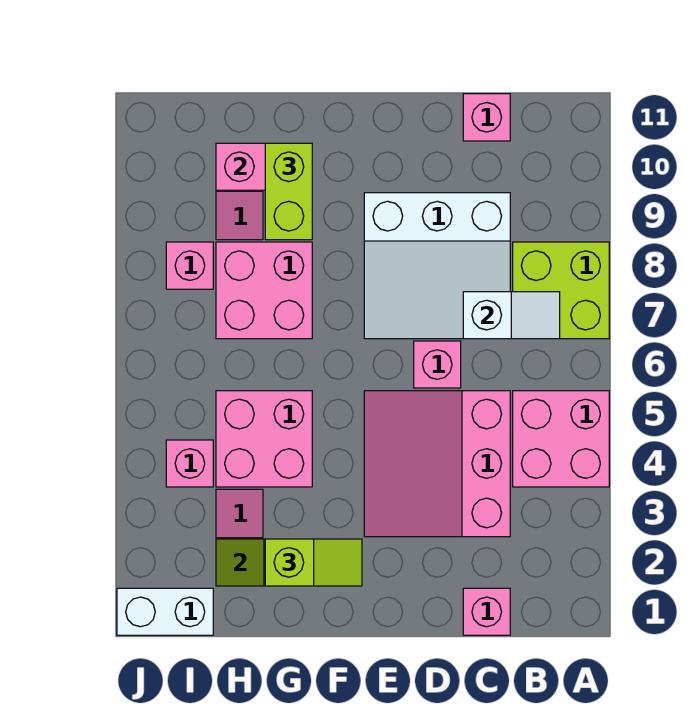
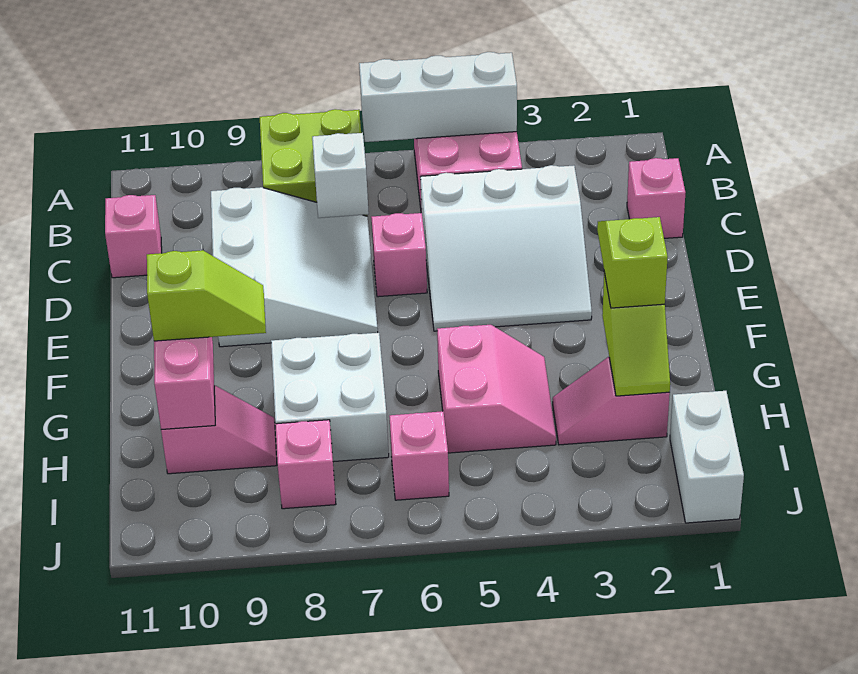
none -> white brick A4:A6 level 2
pink slope C3:E5 level 1 top C -> white slope C3:E5 level 1 top C
pink brick G4:H5 level 1 -> pink slope G4:H5 level 1 top 5
pink brick G7:H8 level 1 -> white brick G7:H8 level 1
lime brick G9:G10 level 3 -> lime slope G9:G10 level 3 top 10
pink brick I4 level 1 -> pink brick I6 level 1

